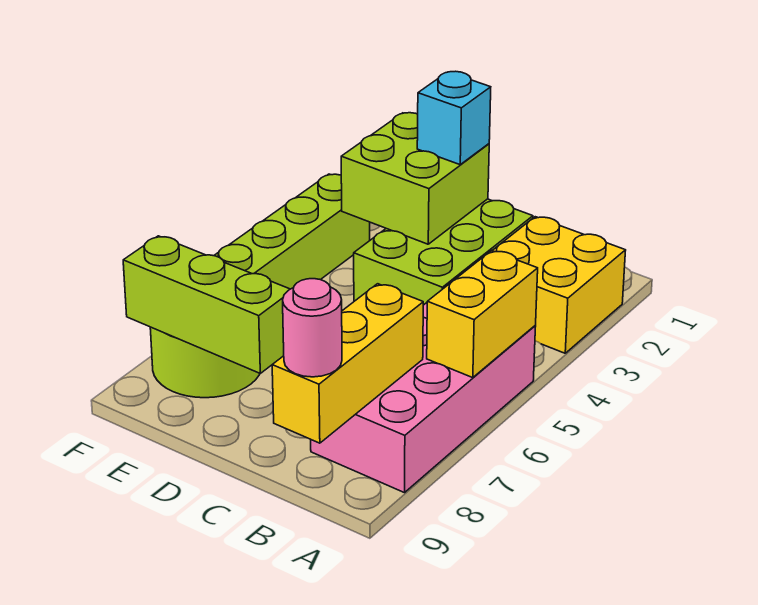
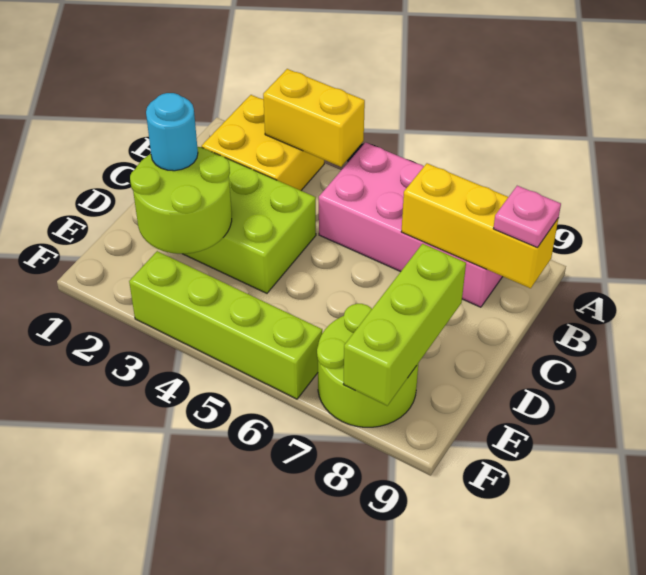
yellow brick A5:A6 level 2 -> yellow brick A3:A4 level 2
pink round brick B9 level 3 -> pink plate B9 level 3
lime brick D2:E3 level 2 -> lime round brick D2:E3 level 2
cyan brick D2 level 3 -> cyan round brick D2 level 3

